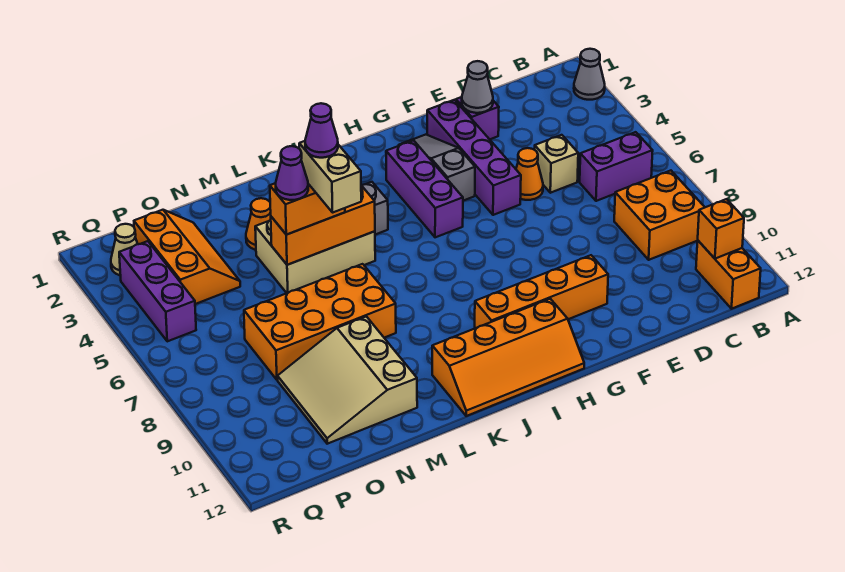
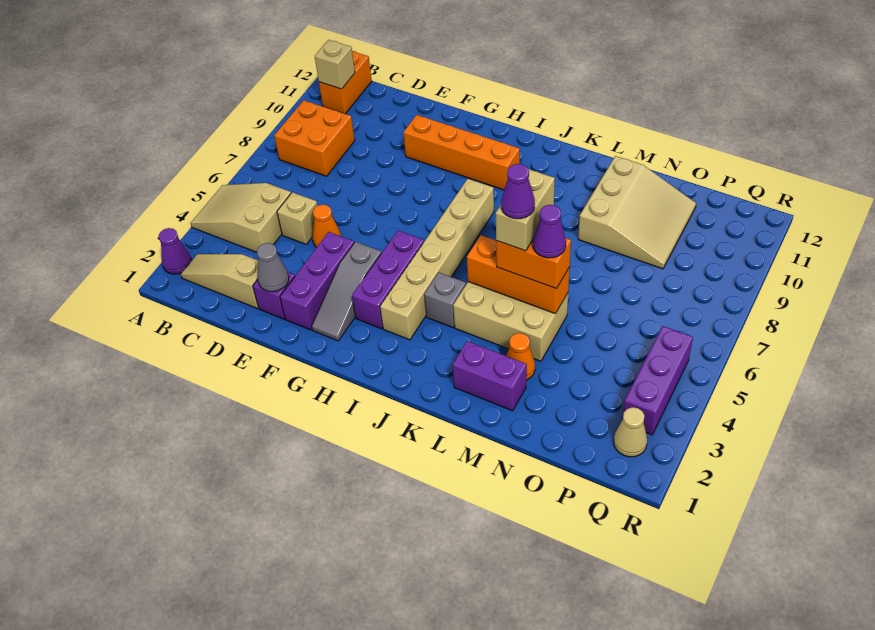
grey cone A2 level 1 -> purple cone A2 level 1
none -> tan slope A4:C5 level 1 top C
none -> tan slope B2:D2 level 1 top D
purple brick B6:C6 level 1 -> purple brick L2:M2 level 1
orange brick B11 level 2 -> tan brick B11 level 2
purple brick F2:F5 level 1 -> purple brick F2:F4 level 1
orange slope H11:K12 level 1 top 11 -> none
none -> tan brick I3:I8 level 1
orange brick L7:O8 level 1 -> none
orange slope O2:P4 level 1 top P -> none

